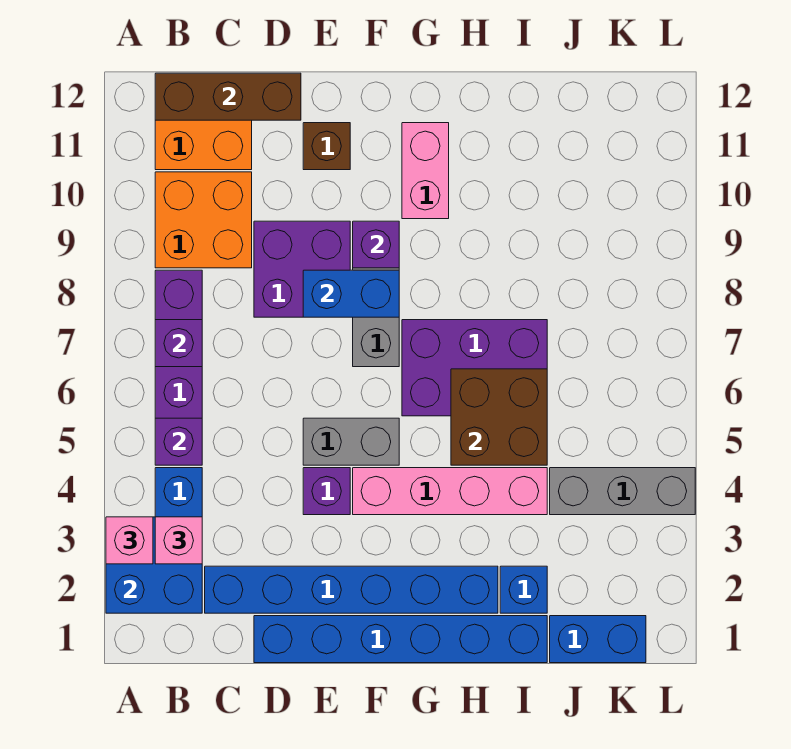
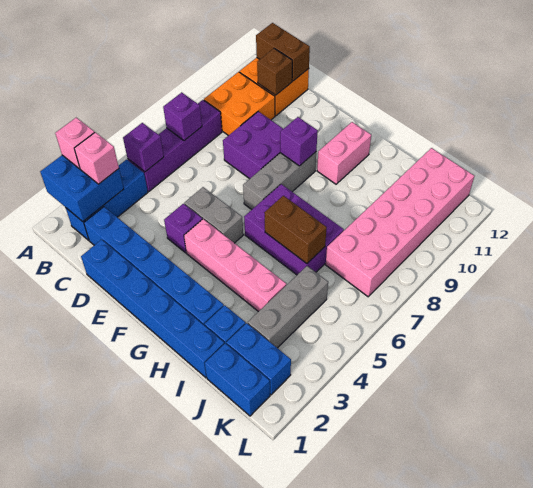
brown brick B12:D12 level 2 -> brown brick B12:C12 level 2
blue brick E8:F8 level 2 -> blue brick J2:K2 level 1
brown brick E11 level 1 -> brown brick C11 level 2
brown brick H5:I6 level 2 -> brown brick H6:I6 level 2
grey brick J4:L4 level 1 -> grey brick J3:J5 level 1
none -> pink brick J7:K12 level 1

